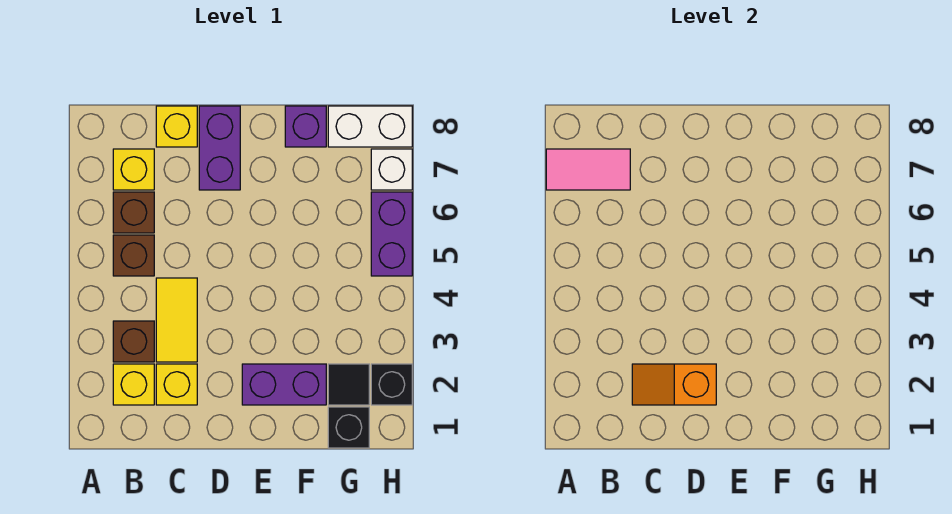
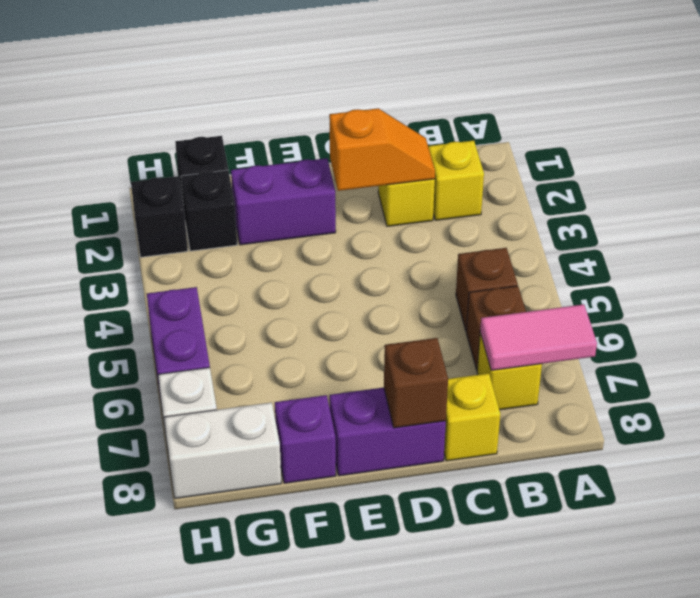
brown brick B3 level 1 -> brown brick D8 level 2
yellow tile C3:C4 level 1 -> none
purple brick D7:D8 level 1 -> purple brick D8:E8 level 1
black tile G2 level 1 -> black brick G2 level 1

